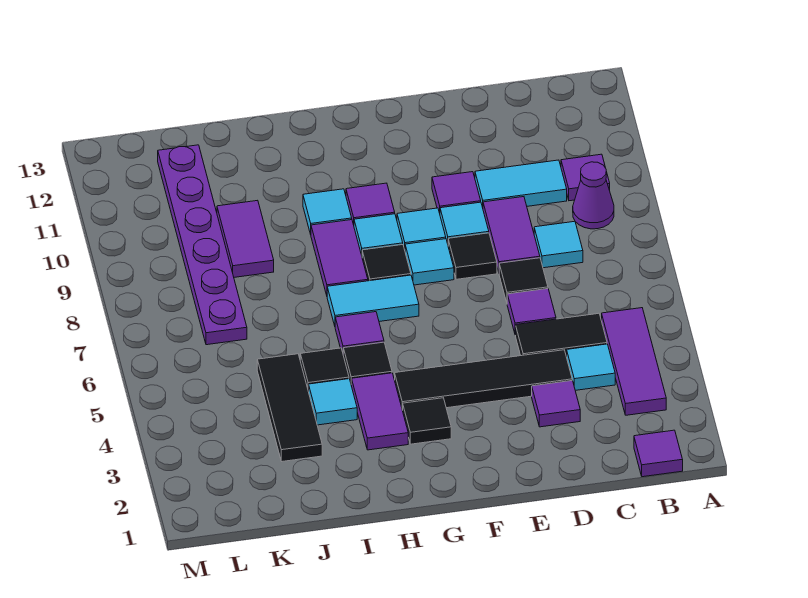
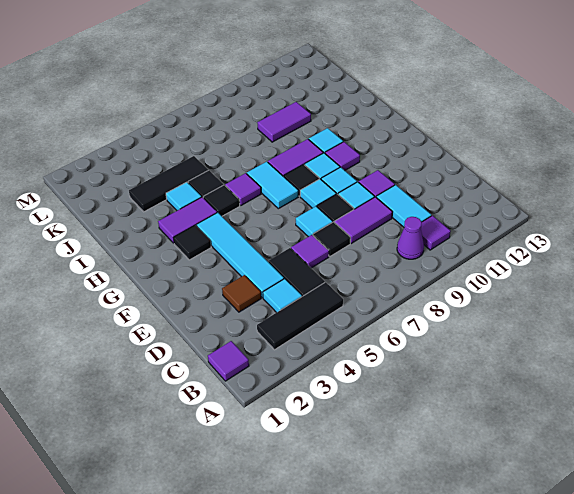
purple tile B3:B5 level 1 -> black tile B3:B5 level 1
cyan tile C8 level 1 -> cyan tile E7 level 1
purple tile D3 level 1 -> brown tile D3 level 1
black tile D4:G4 level 1 -> cyan tile D4:G4 level 1
purple plate K7:K12 level 1 -> none

